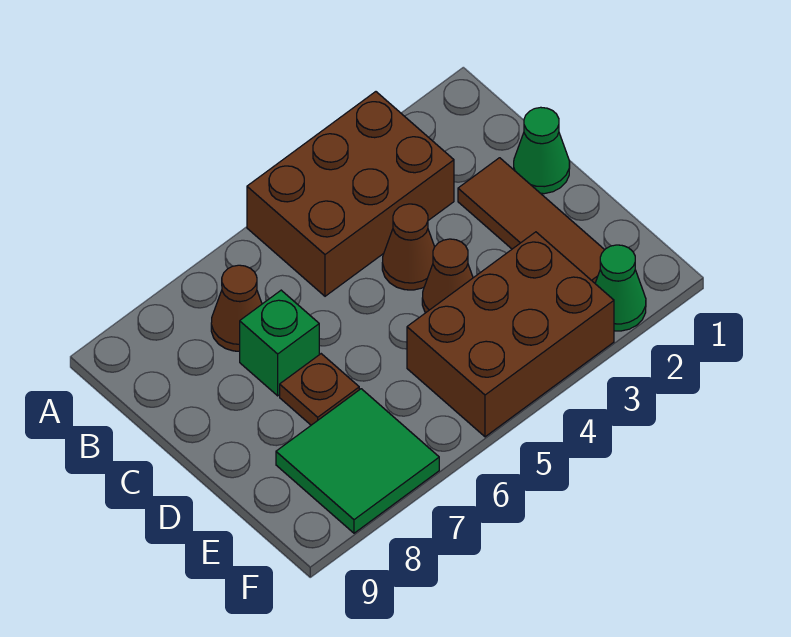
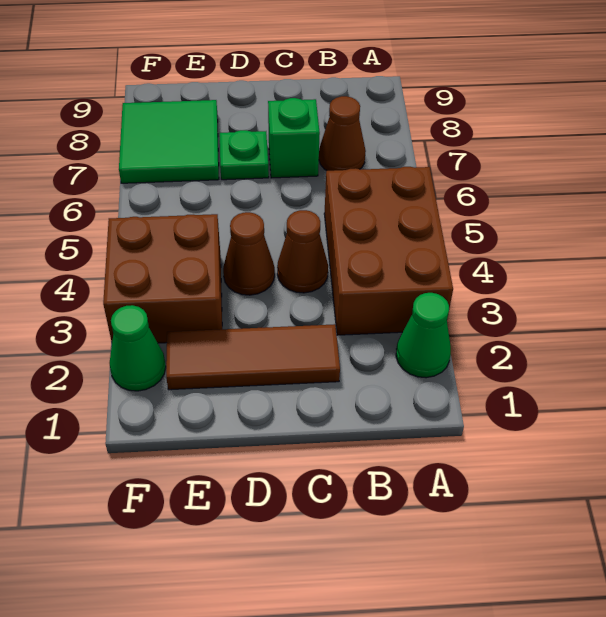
green cone C1 level 1 -> green cone A2 level 1
brown plate D7 level 1 -> green plate D7 level 1
brown brick E3:F5 level 1 -> brown brick E3:F4 level 1

